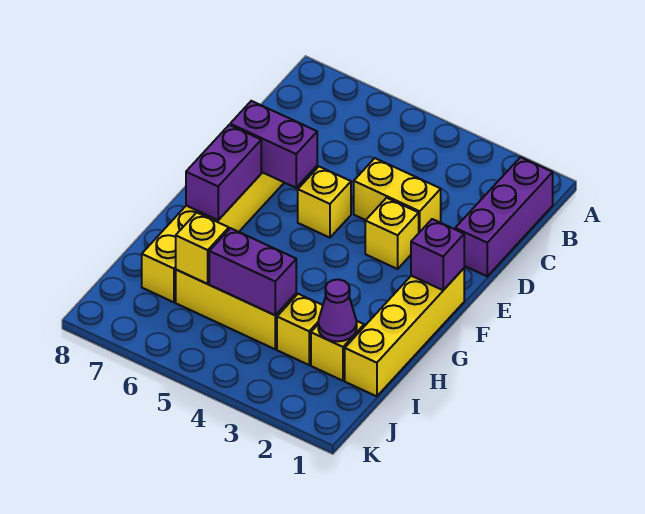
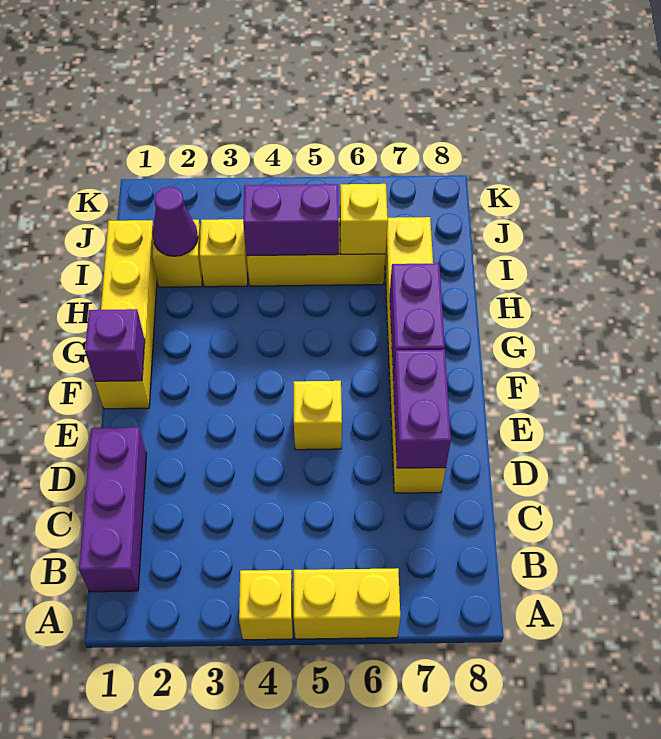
yellow brick D3:D4 level 1 -> yellow brick A5:A6 level 1
yellow brick E3 level 1 -> yellow brick A4 level 1
purple brick E6:E7 level 2 -> purple brick D7:E7 level 2

